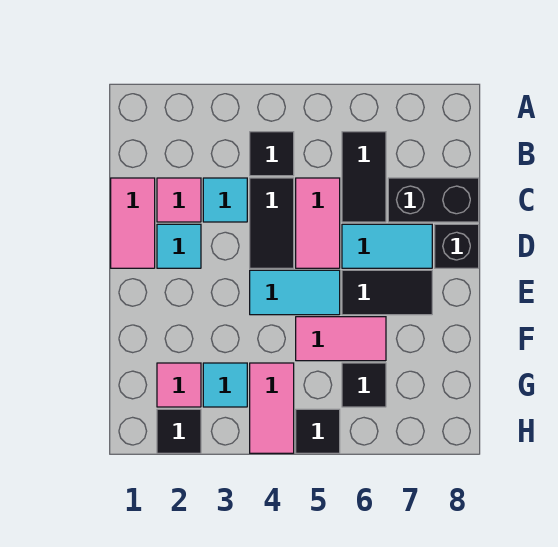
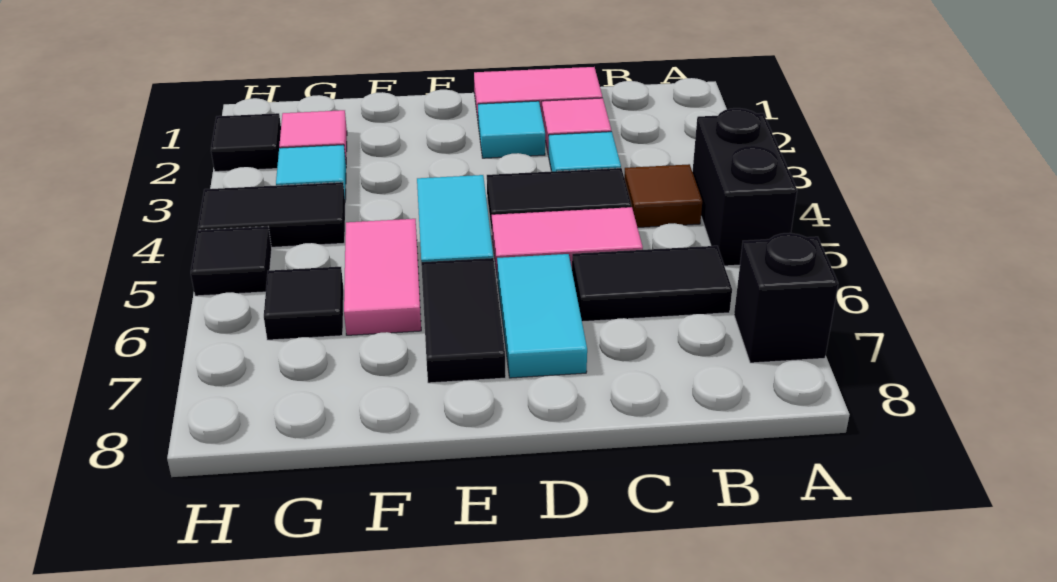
black tile B4 level 1 -> brown tile B4 level 1
black brick C7:C8 level 1 -> black brick A4:A5 level 1
black brick D8 level 1 -> black brick A7 level 1
pink tile G4:H4 level 1 -> black tile G4:H4 level 1

